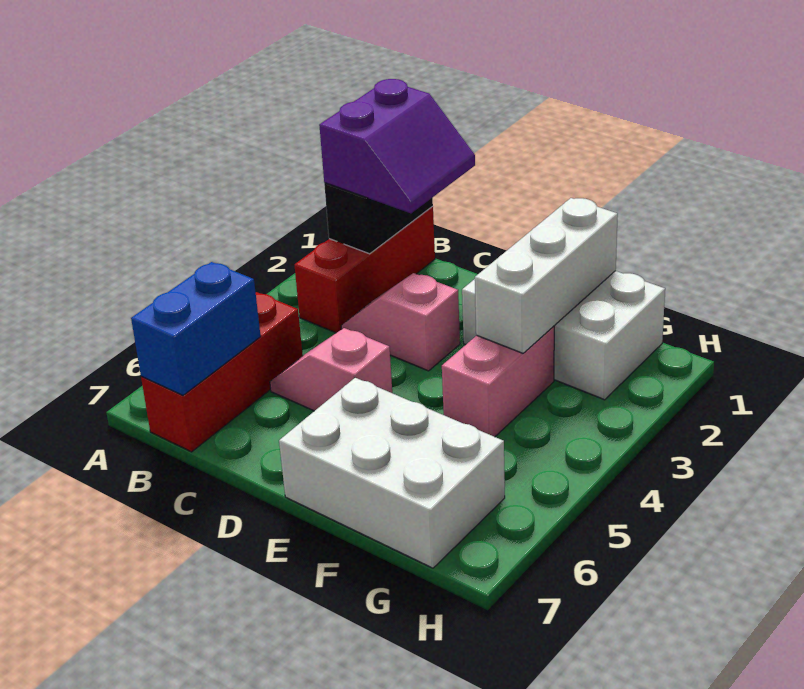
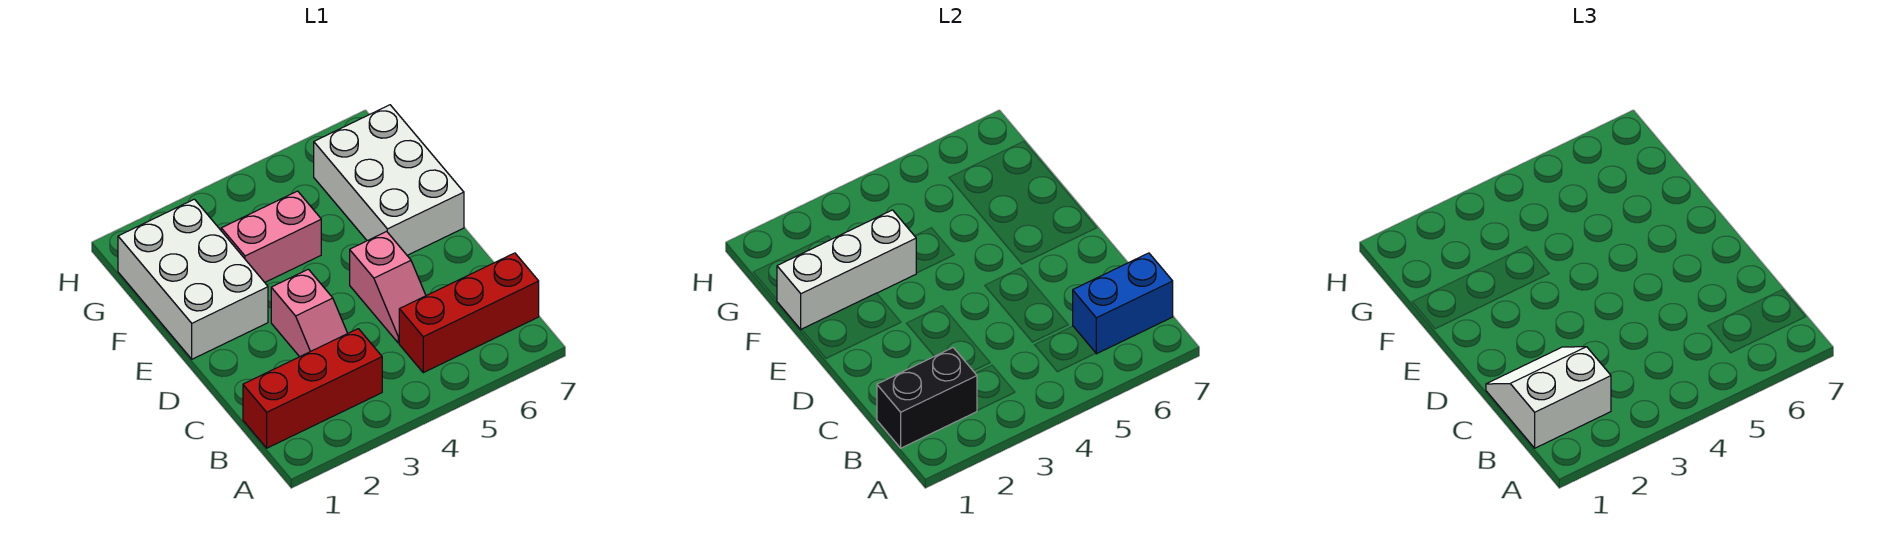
purple slope B1:C2 level 3 top B -> white slope B1:C2 level 3 top B

